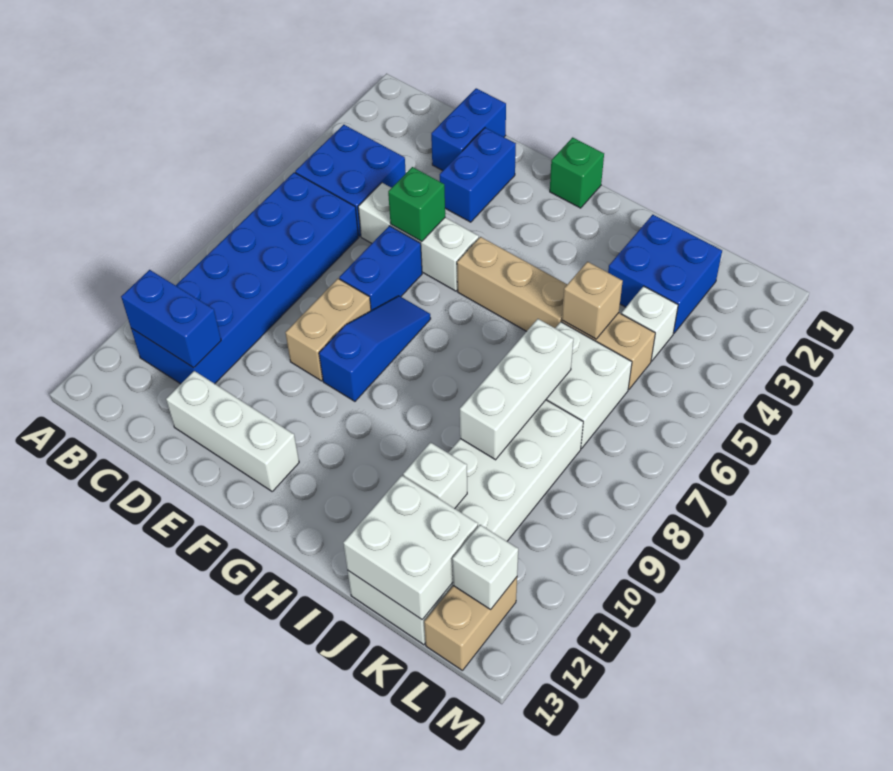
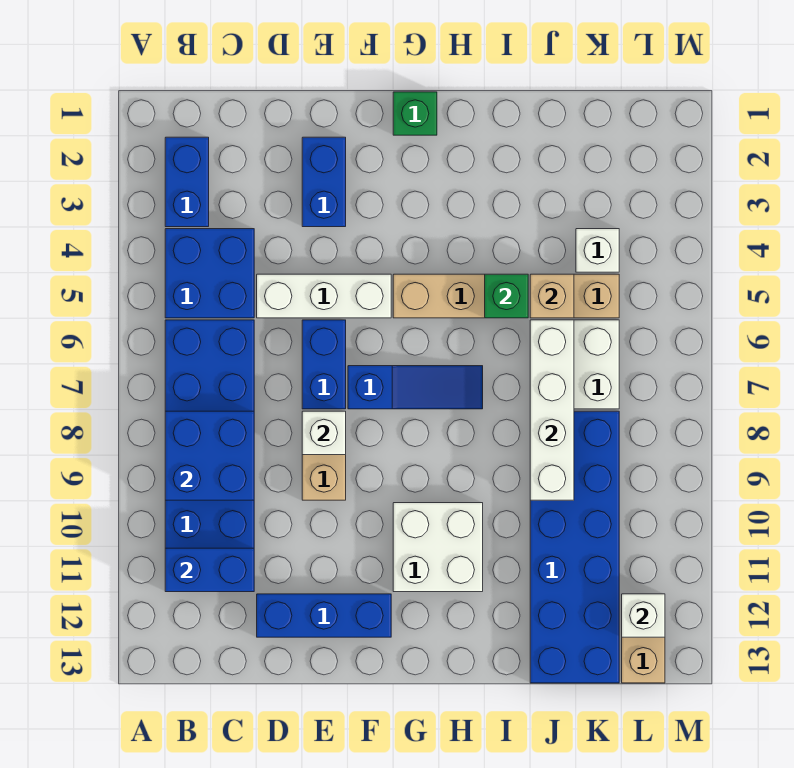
blue brick D1:D2 level 1 -> blue brick B2:B3 level 1
white brick D12:F12 level 1 -> blue brick D12:F12 level 1
green brick E5 level 2 -> green brick I5 level 2
blue slope F7:F9 level 1 top 9 -> blue slope F7:H7 level 1 top F
blue brick J2:K3 level 1 -> blue brick B8:C9 level 2
white brick J7:J9 level 2 -> white brick J6:J9 level 2
white brick J8:K13 level 1 -> blue brick J8:K13 level 1
white brick J11 level 2 -> white brick E8 level 2
white brick J12:K13 level 2 -> white brick G10:H11 level 1

